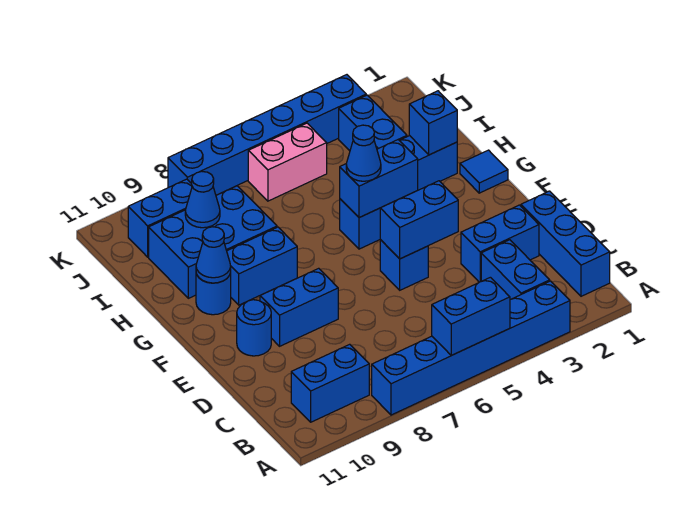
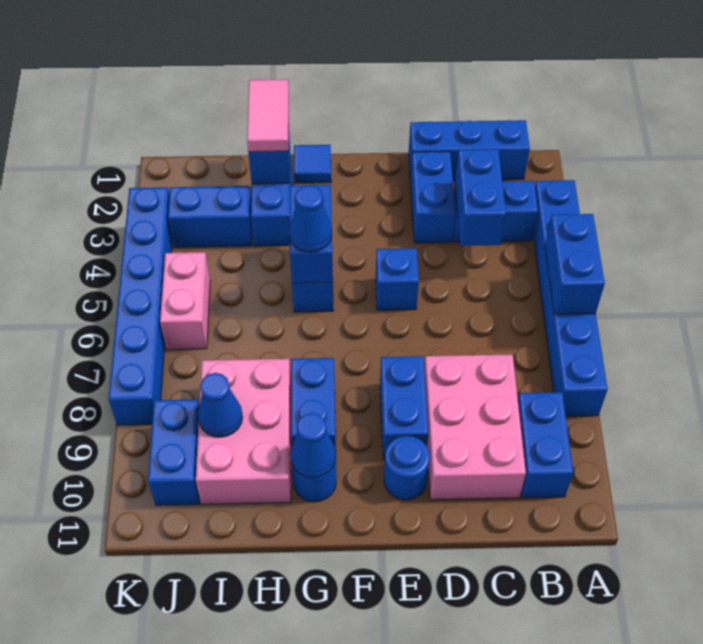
none -> pink brick C8:D10 level 1
blue brick E4:E5 level 2 -> blue brick C3:C4 level 2
none -> pink tile H1:H2 level 3
blue brick H8:I10 level 1 -> pink brick H8:I10 level 1

